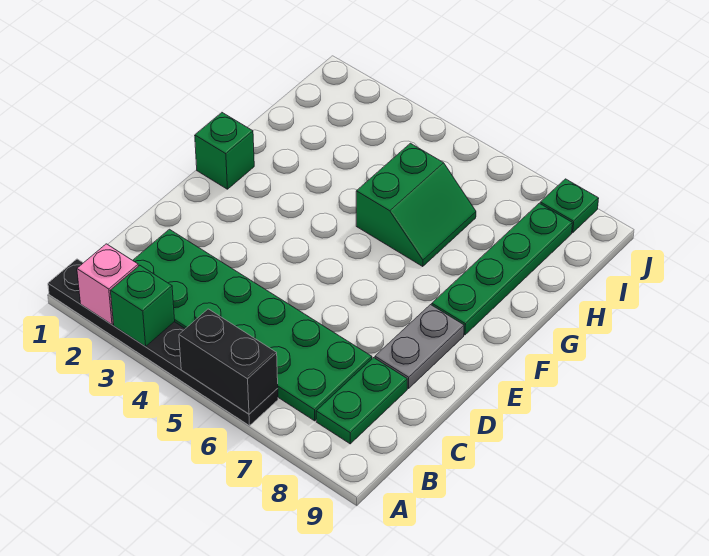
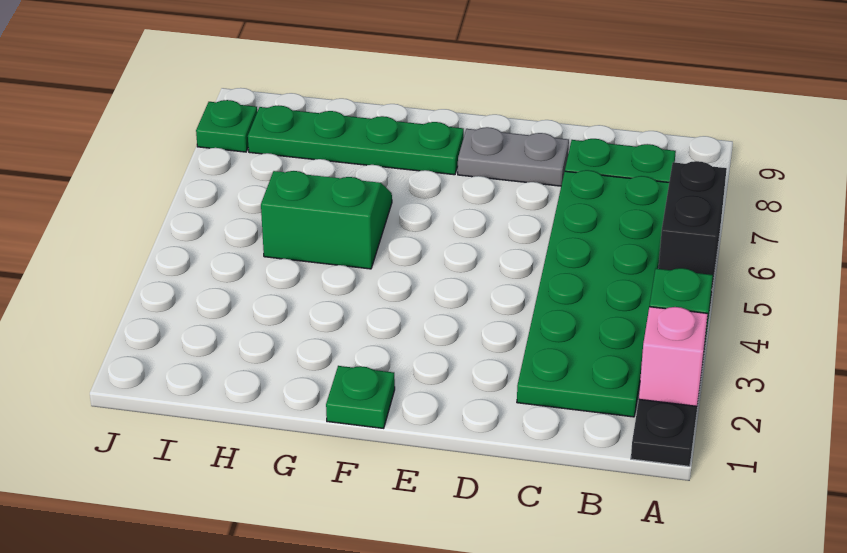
green brick F1 level 1 -> green plate F1 level 1

